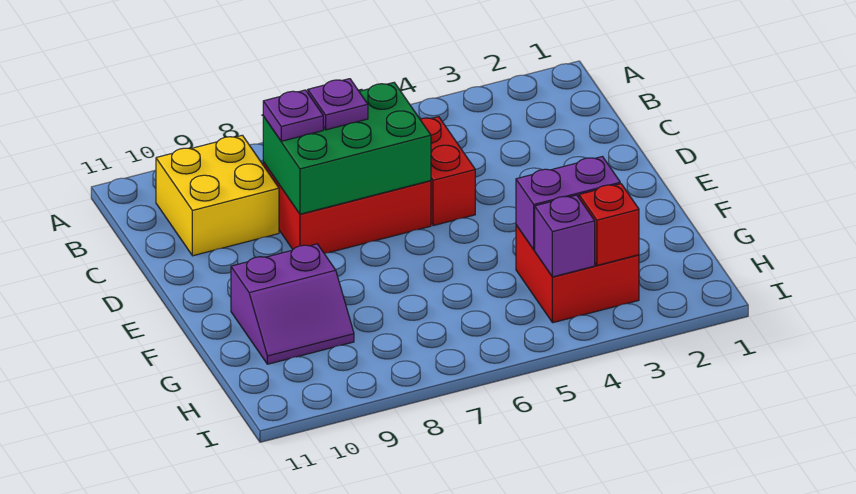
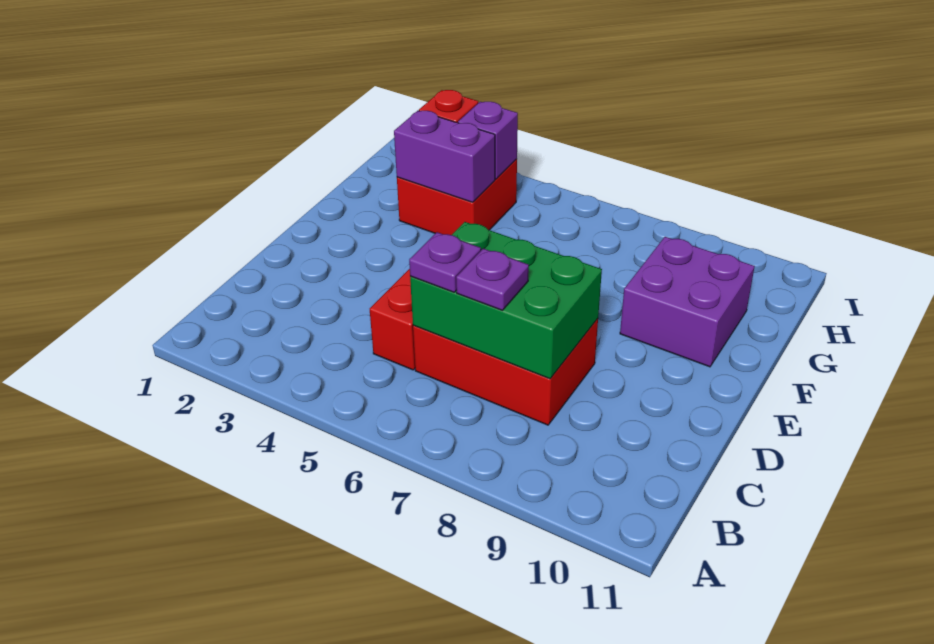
yellow brick B9:C10 level 1 -> none
purple plate C8 level 3 -> purple plate C6 level 3
purple slope F9:G10 level 1 top F -> purple brick F9:G10 level 1

